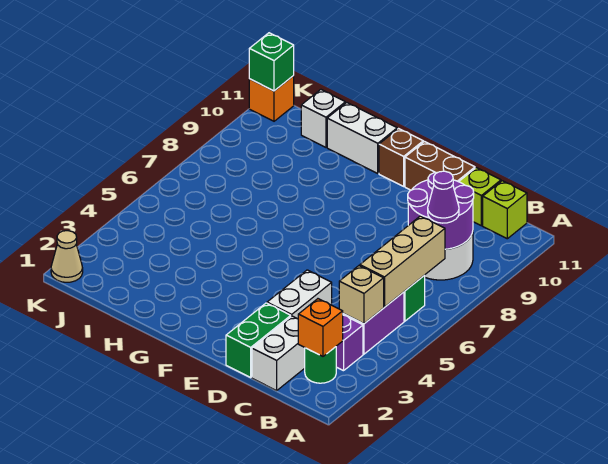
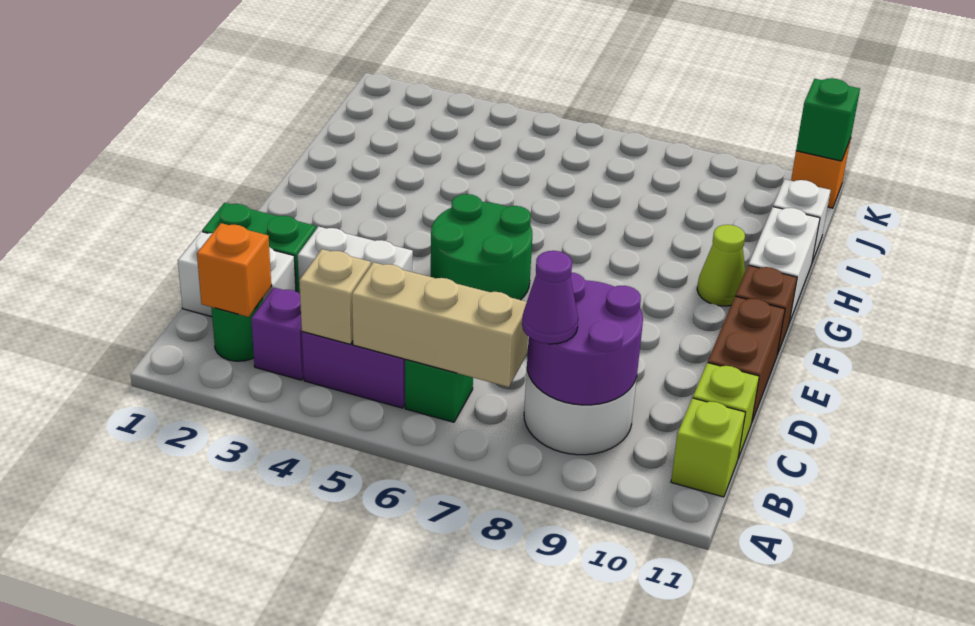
none -> green round brick E5:F6 level 1
none -> lime cone G10 level 1
tan cone K1 level 1 -> none

